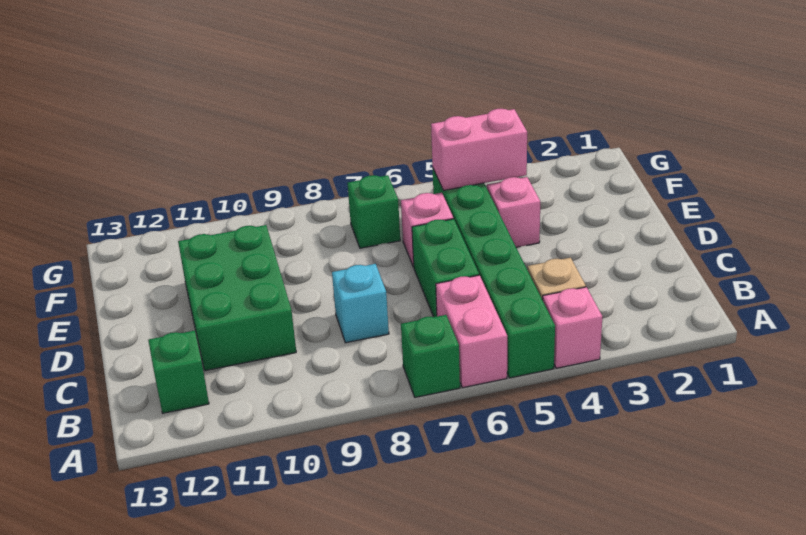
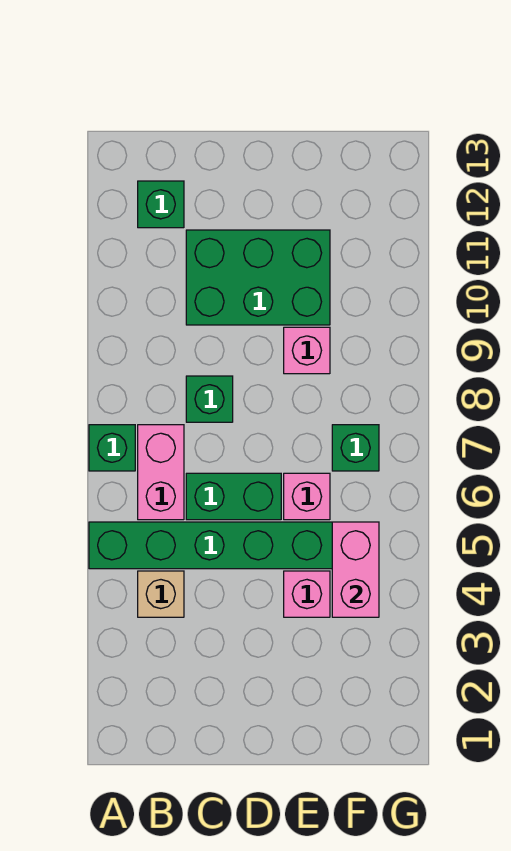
pink brick A4 level 1 -> pink brick E9 level 1
pink brick A6:B6 level 1 -> pink brick B6:B7 level 1
cyan brick C8 level 1 -> green brick C8 level 1

